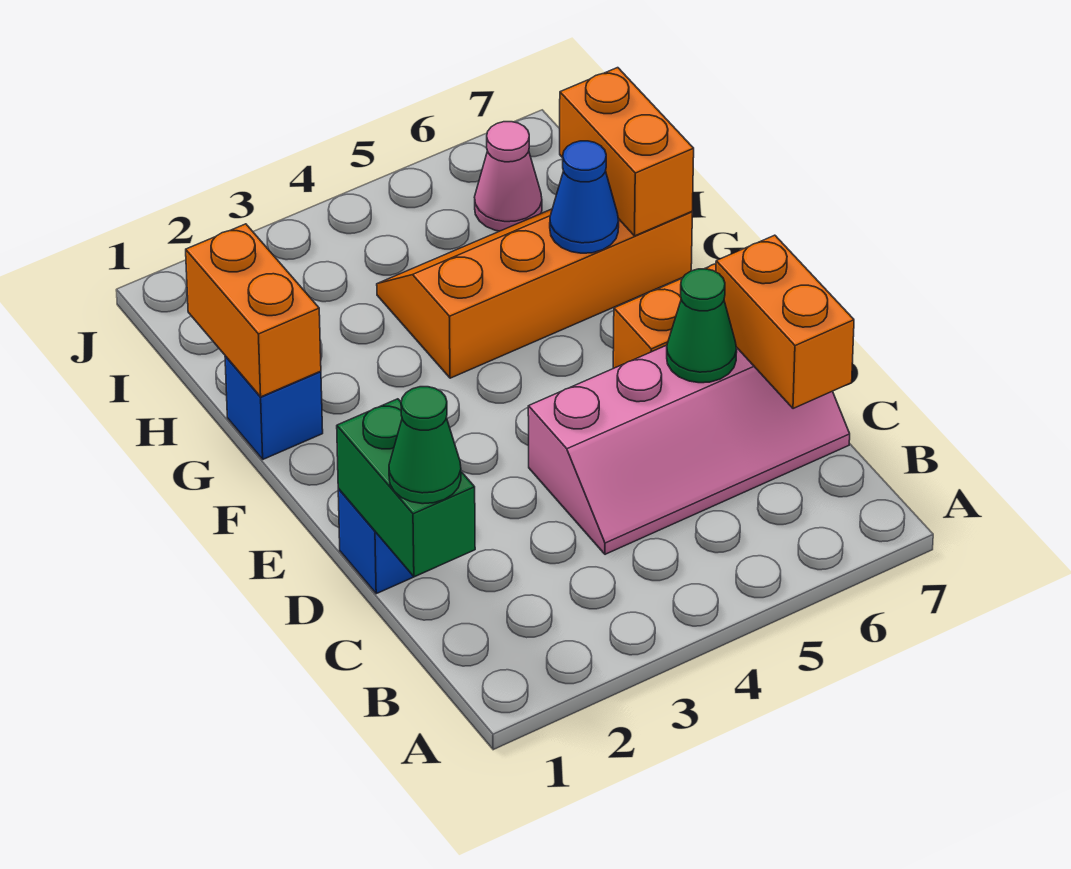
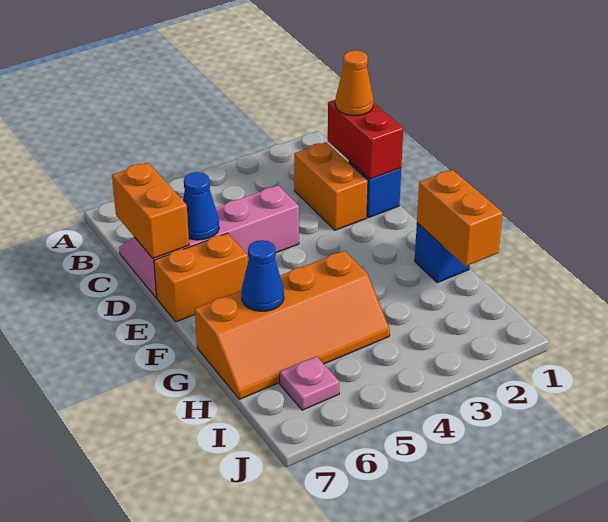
green brick C1:D1 level 2 -> red brick C1:D1 level 2
green cone C1 level 3 -> orange cone C1 level 3
green cone D6 level 2 -> blue cone D6 level 2
orange brick G7:H7 level 2 -> orange brick C2:D2 level 1
pink cone I6 level 1 -> pink plate I6 level 1

